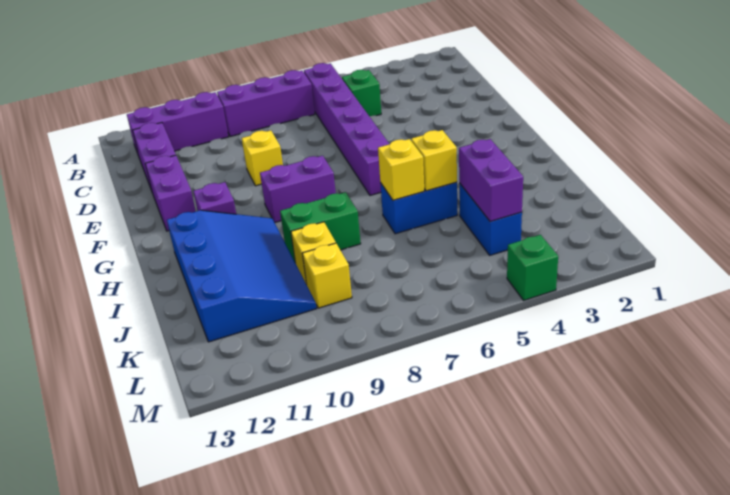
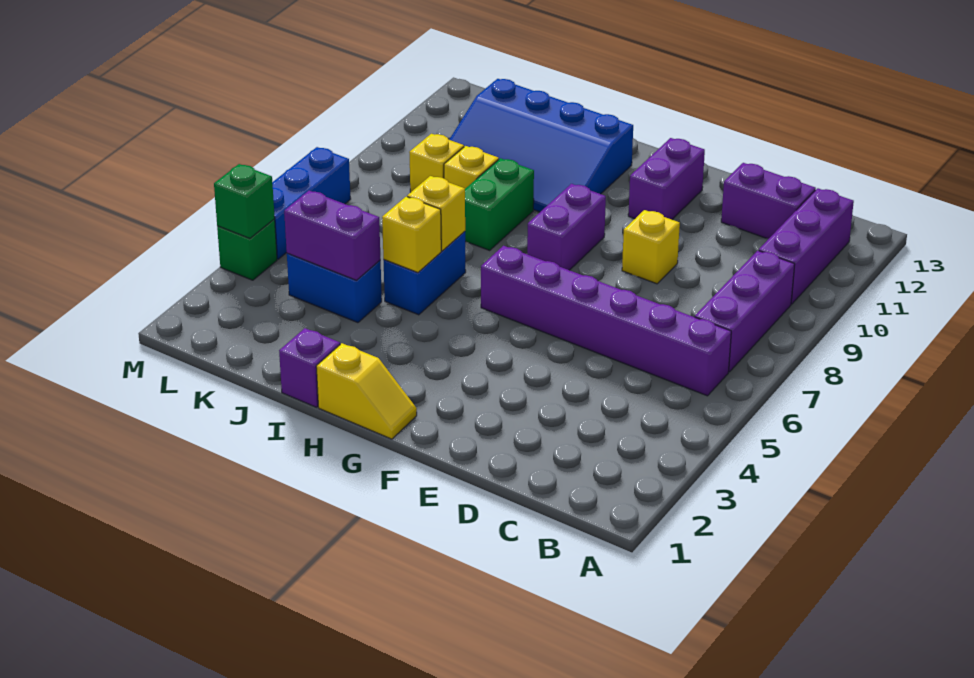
green brick C5 level 1 -> green brick M4 level 2
purple brick E12:F12 level 1 -> purple brick F11:F12 level 1
none -> yellow slope G1:H1 level 1 top H
purple brick G11 level 1 -> purple brick I1 level 1
none -> blue brick M5:M7 level 1

